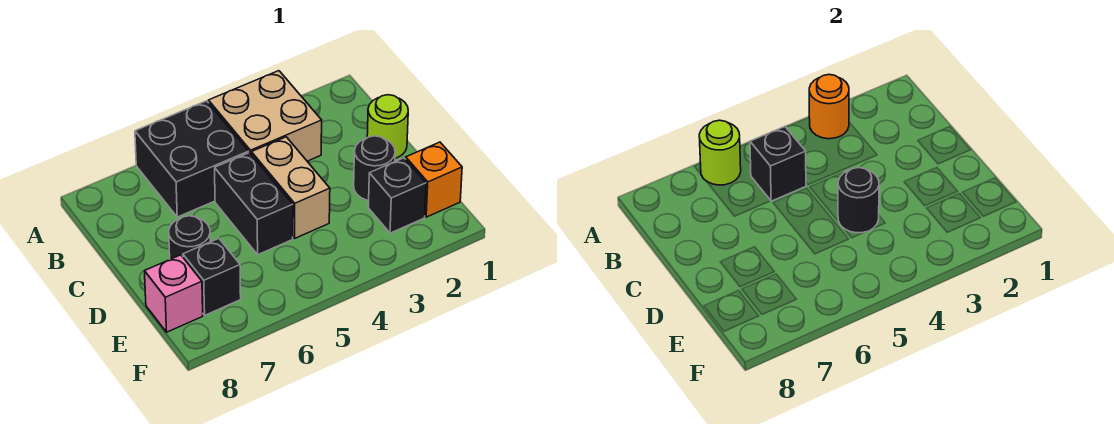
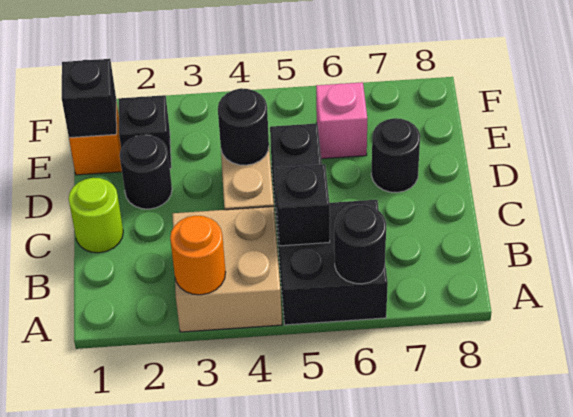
lime round brick A6 level 2 -> black round brick A6 level 2
black brick E7 level 1 -> black brick E1 level 2
pink brick E8 level 1 -> pink brick E6 level 1

